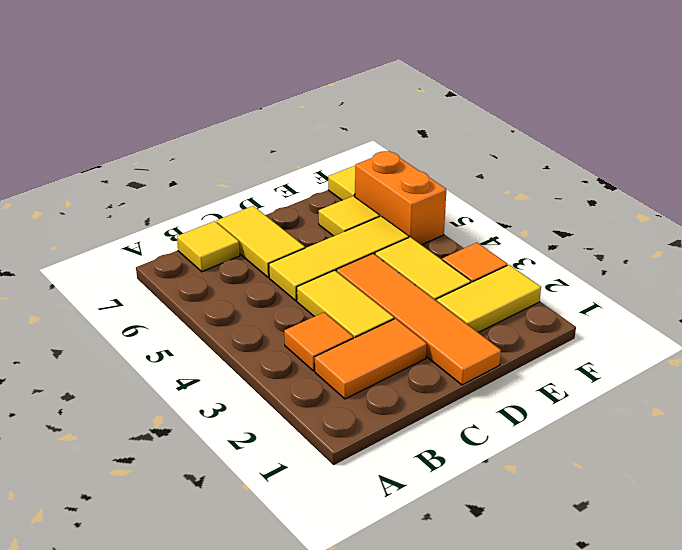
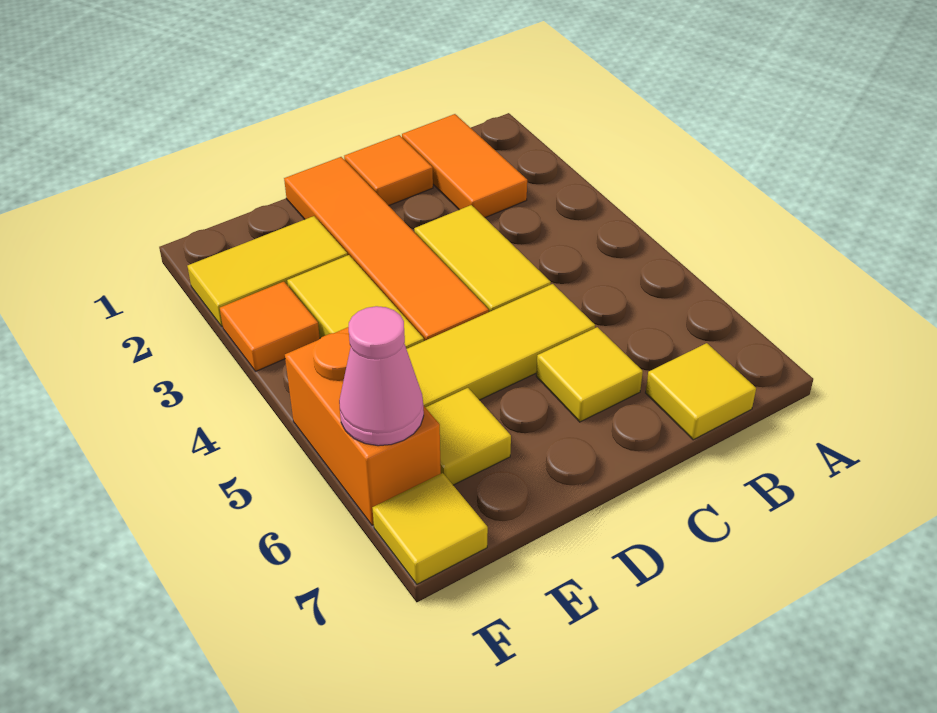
orange tile B2:C2 level 1 -> orange tile B1:B2 level 1
orange tile B3 level 1 -> orange tile C1 level 1
yellow tile C6:C7 level 1 -> yellow tile C6 level 1
none -> pink cone F6 level 2

